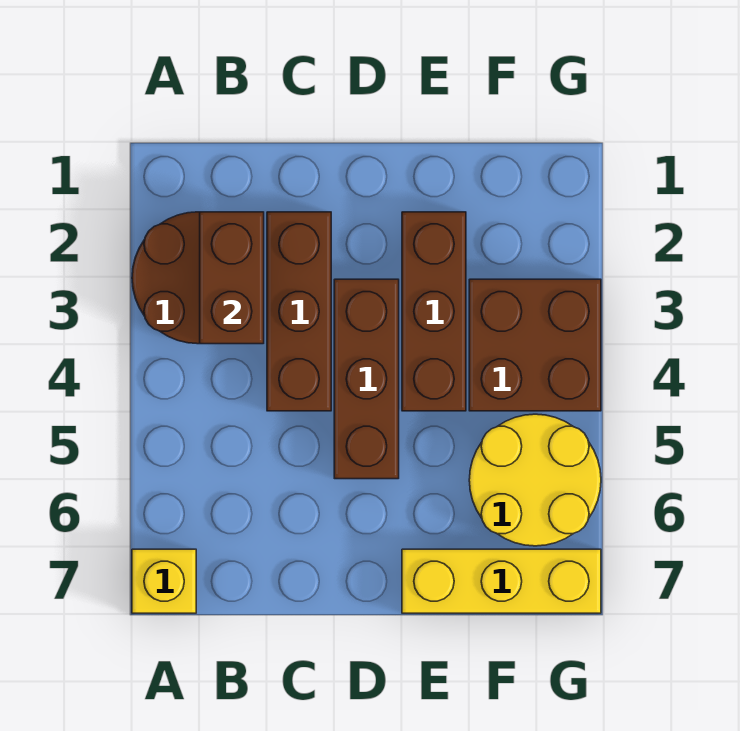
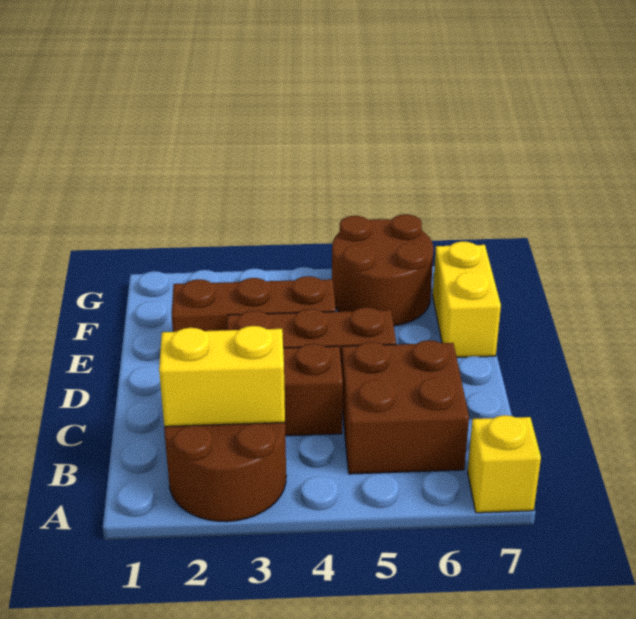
brown brick B2:B3 level 2 -> yellow brick B2:B3 level 2
yellow brick E7:G7 level 1 -> yellow brick E7:F7 level 1
brown brick F3:G4 level 1 -> brown brick B5:C6 level 1
yellow round brick F5:G6 level 1 -> brown round brick F5:G6 level 1

